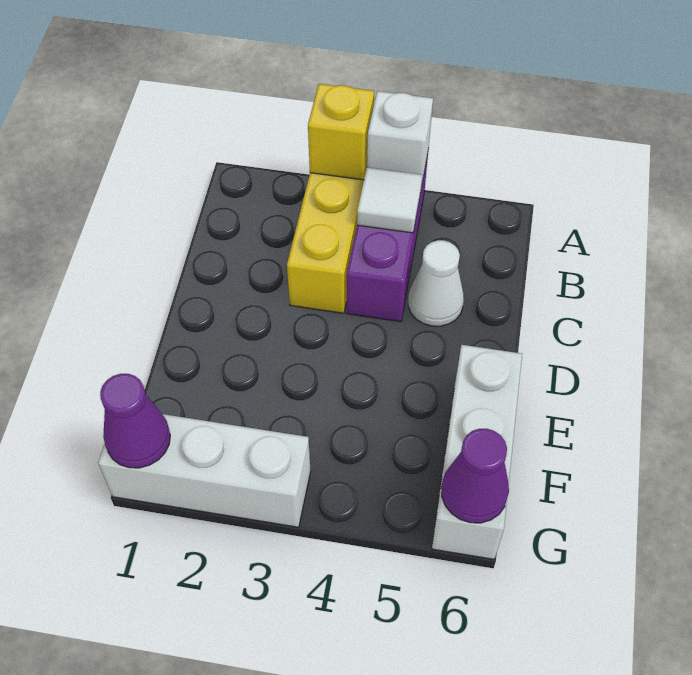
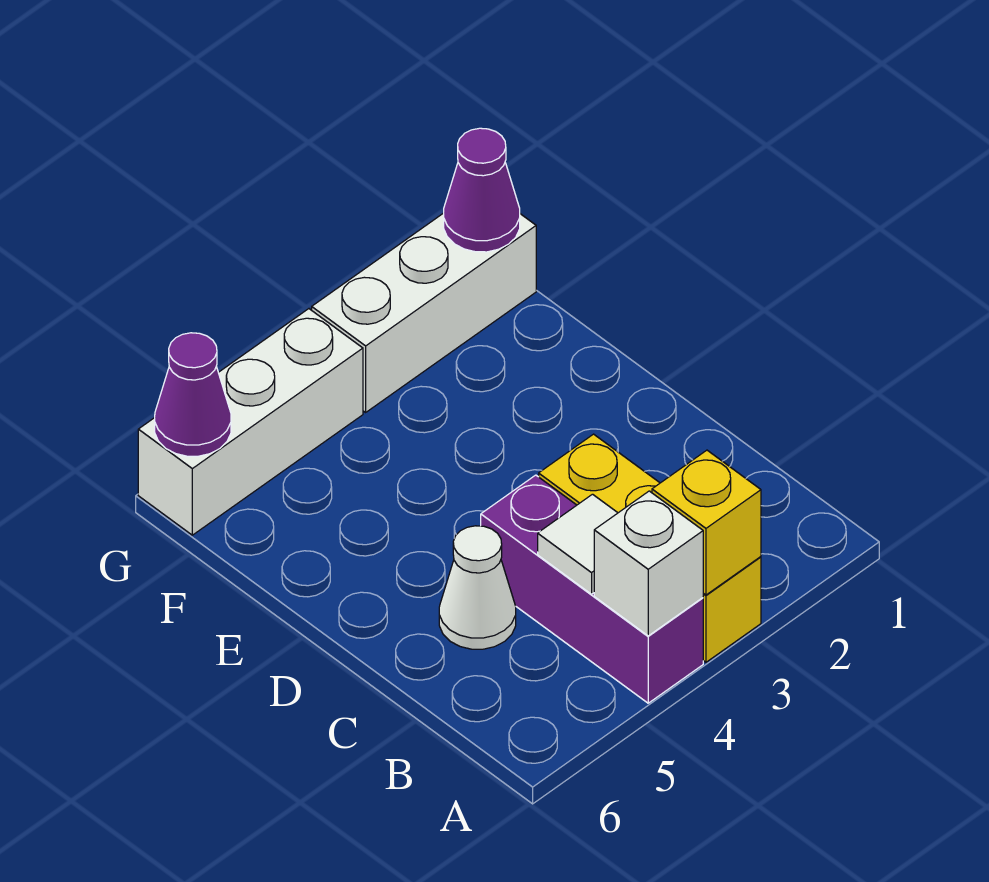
white brick E6:G6 level 1 -> white brick G4:G6 level 1

